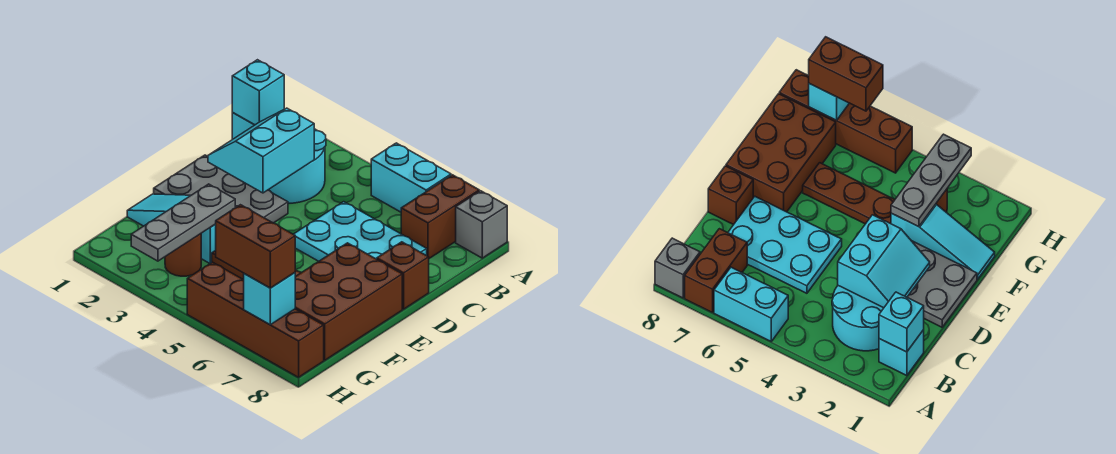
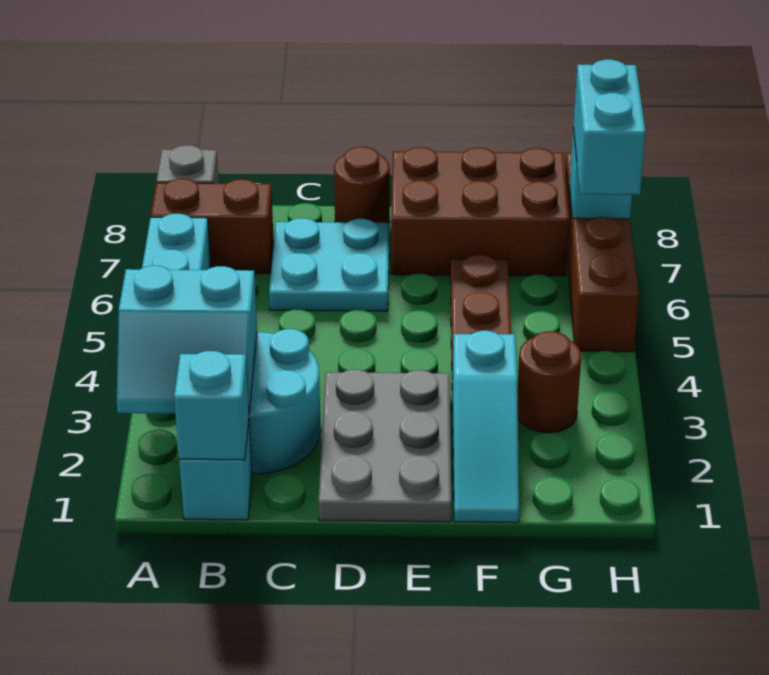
cyan slope C2:D3 level 2 top 3 -> cyan slope A2:B3 level 2 top 3
cyan plate C5:D7 level 1 -> cyan plate C6:D7 level 1
brown brick D8 level 1 -> brown round brick D8 level 1
grey plate F3:H3 level 2 -> none
brown brick H6:H7 level 3 -> cyan brick H6:H7 level 3

